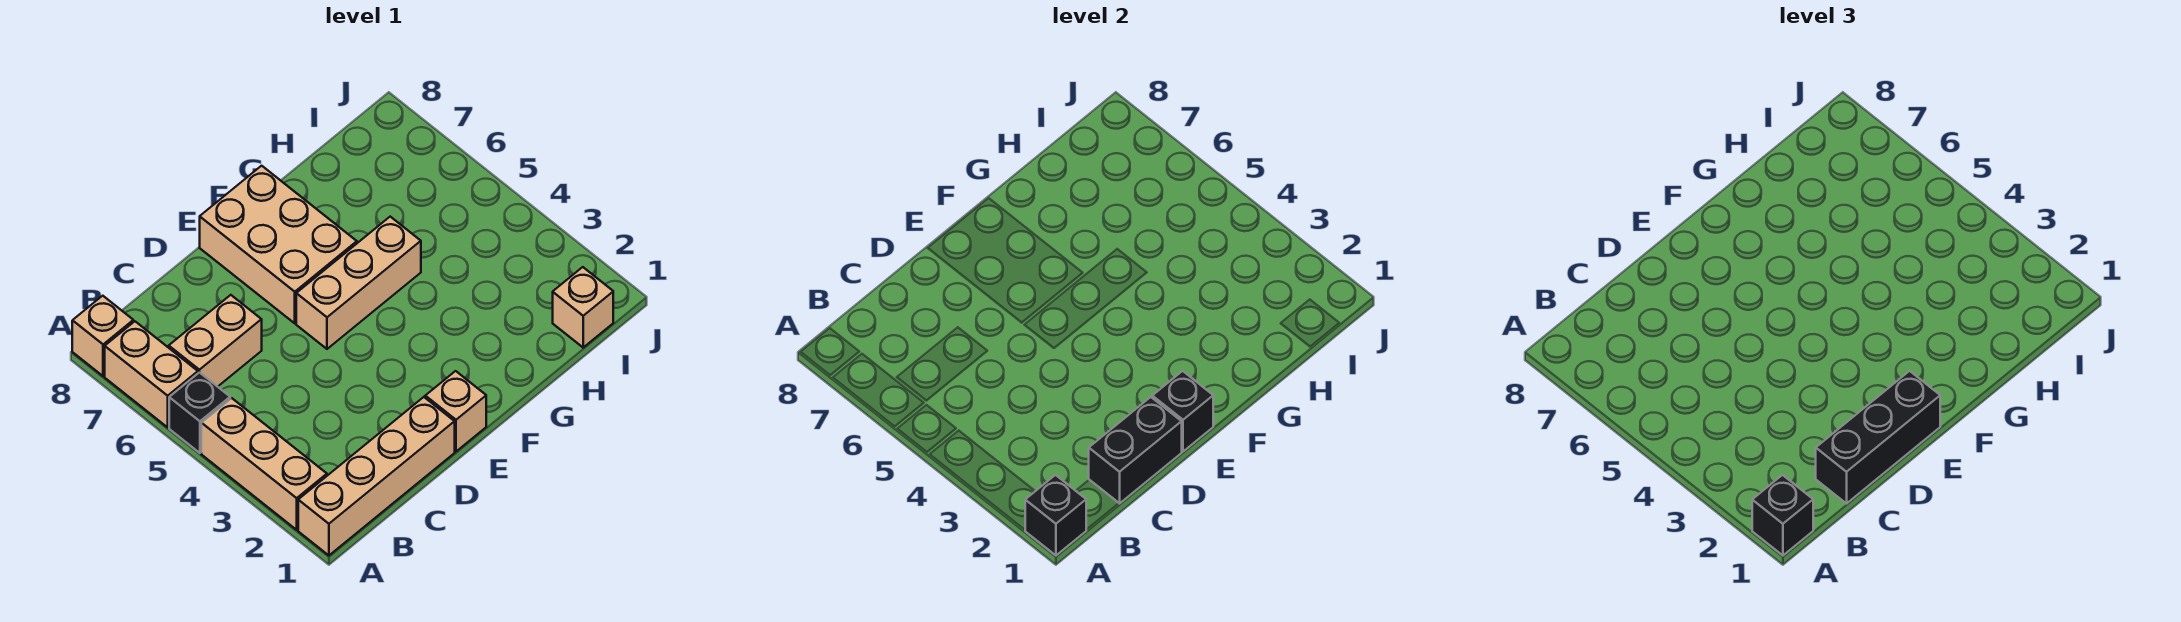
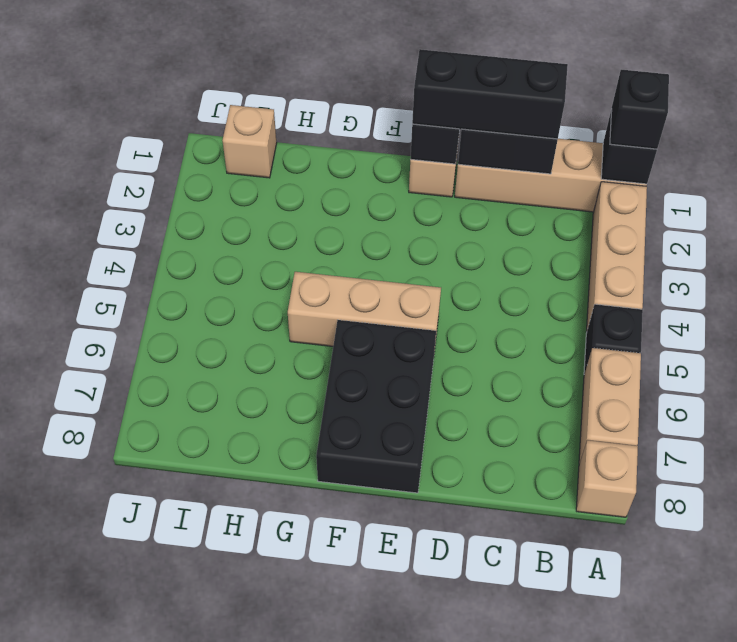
tan brick B6:C6 level 1 -> none
tan brick E6:F8 level 1 -> black brick E6:F8 level 1

